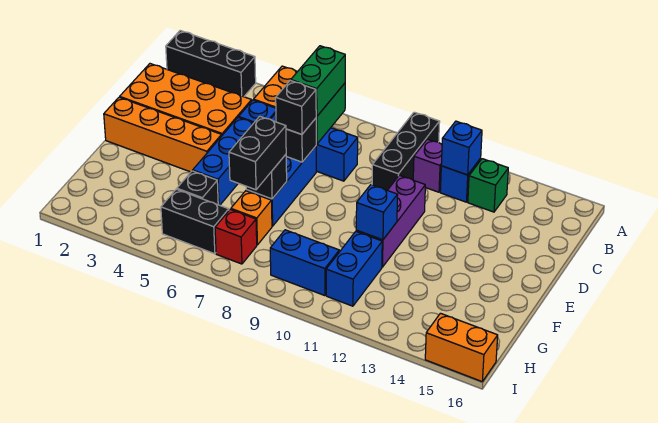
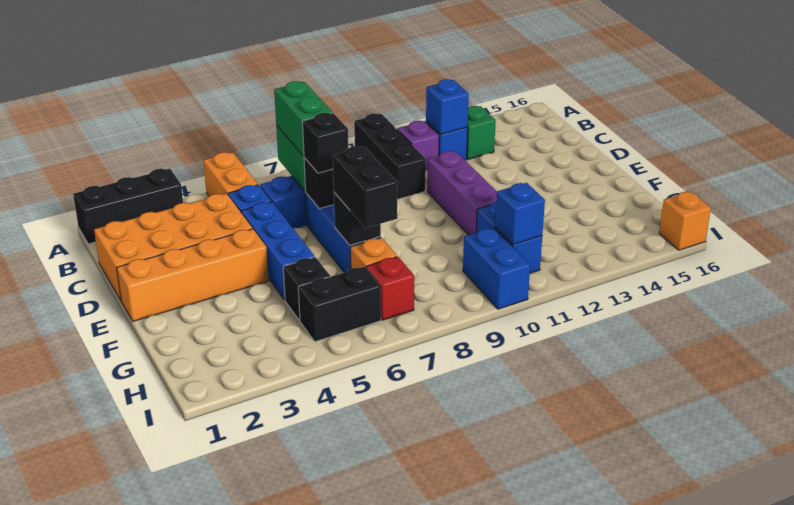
blue brick F11 level 2 -> blue brick H11 level 2
blue brick H9:H10 level 1 -> blue brick H10:I10 level 1
orange brick I15:I16 level 1 -> orange brick I16 level 1

